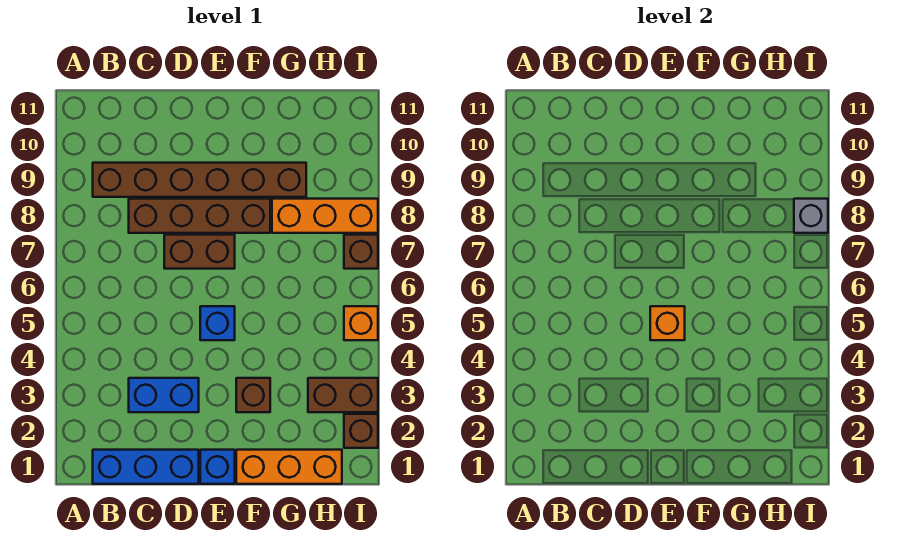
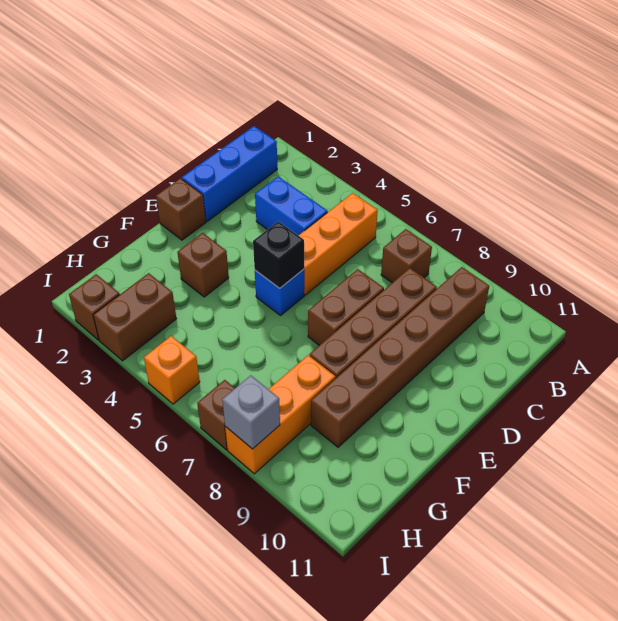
none -> brown brick B7 level 1
blue brick C3:D3 level 1 -> blue brick C3:C4 level 1
blue brick E1 level 1 -> brown brick E1 level 1
orange brick E5 level 2 -> black brick E5 level 2
orange brick F1:H1 level 1 -> orange brick B5:D5 level 1

